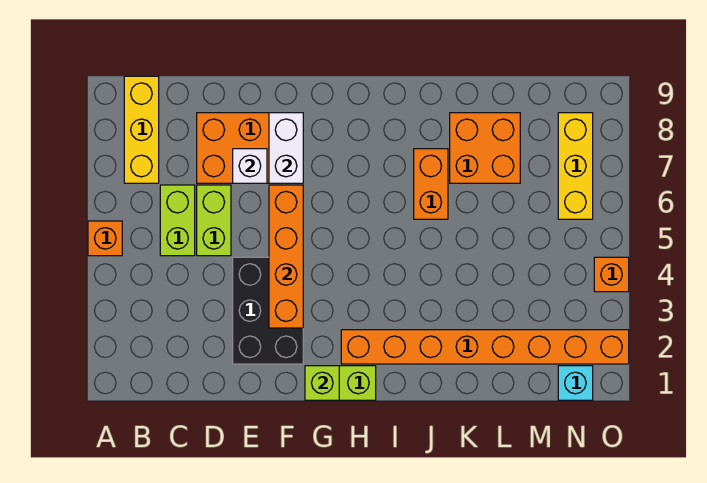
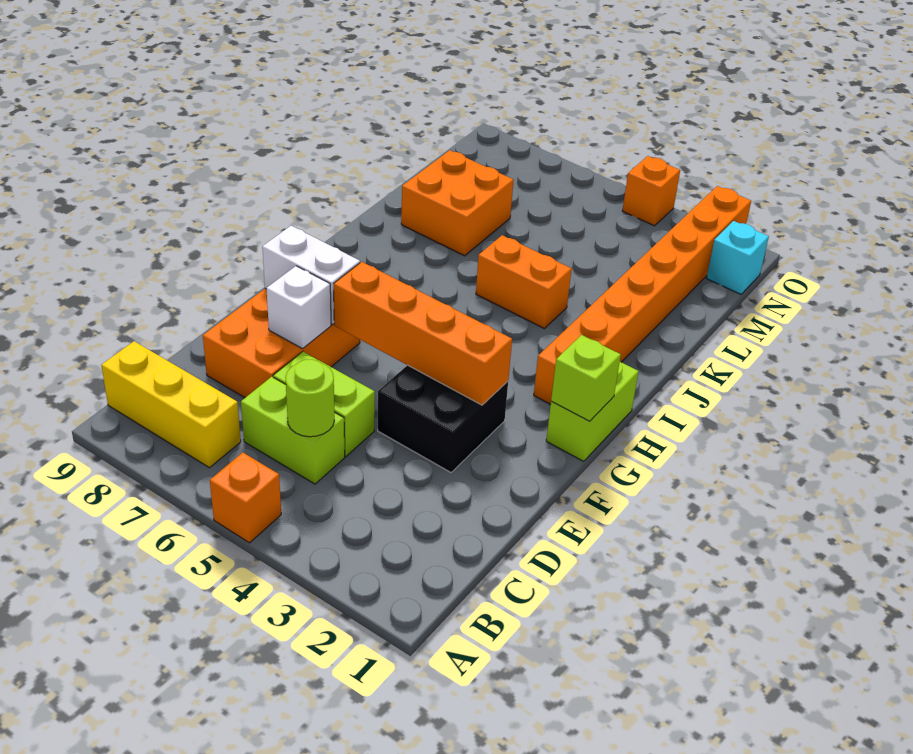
none -> lime round brick C5 level 2
black brick E2:F4 level 1 -> black brick E3:F4 level 1
orange brick J6:J7 level 1 -> orange brick J4:J5 level 1
yellow brick N6:N8 level 1 -> none

